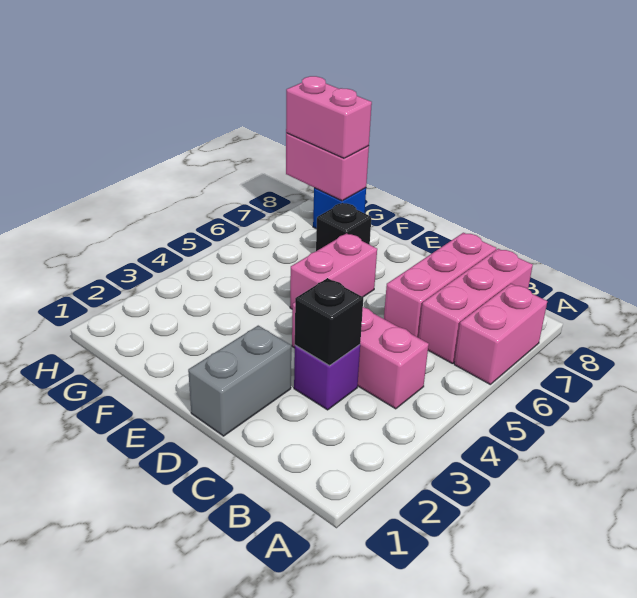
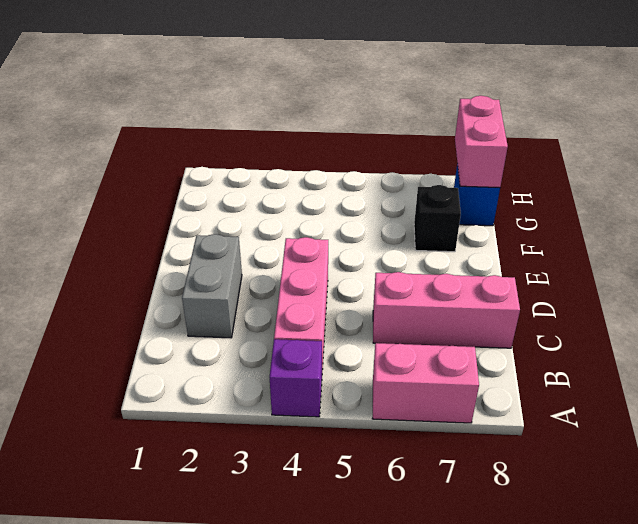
pink brick B6:B8 level 1 -> none
purple brick C3 level 1 -> purple brick A4 level 1
black brick C3 level 2 -> none
grey brick D1:D2 level 1 -> grey brick C2:D2 level 1
pink brick E5:E6 level 1 -> none
pink brick G8:H8 level 3 -> none

